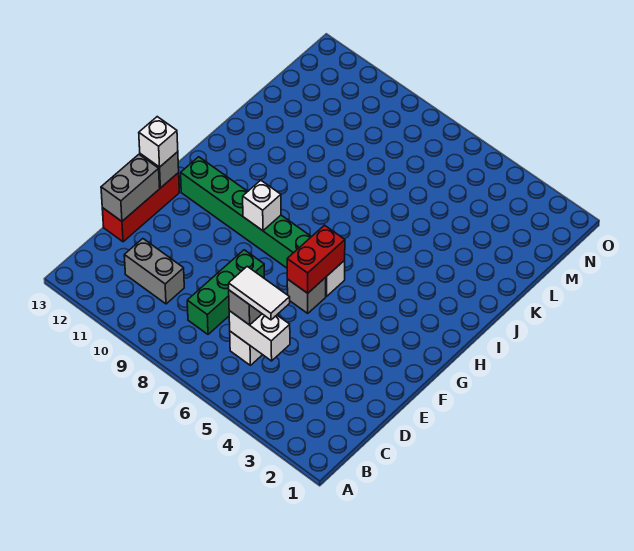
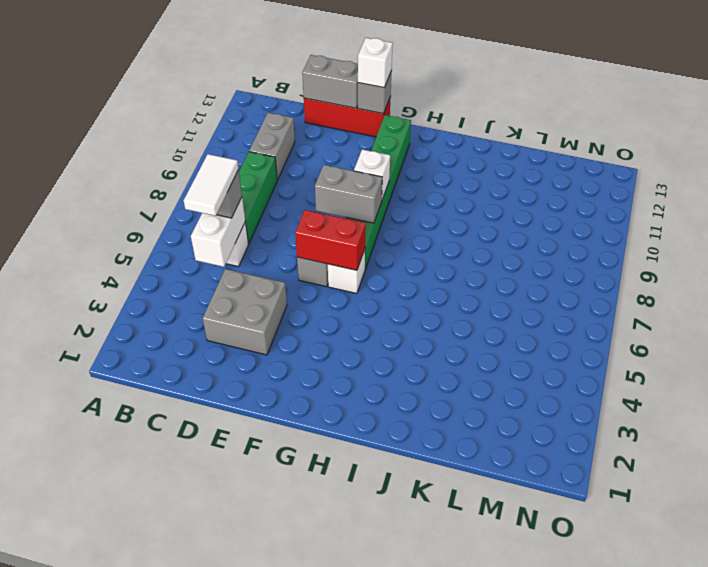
green brick C8:E8 level 1 -> green brick C7:C9 level 1
none -> grey brick D3:E4 level 1
none -> grey brick F8:G8 level 2

